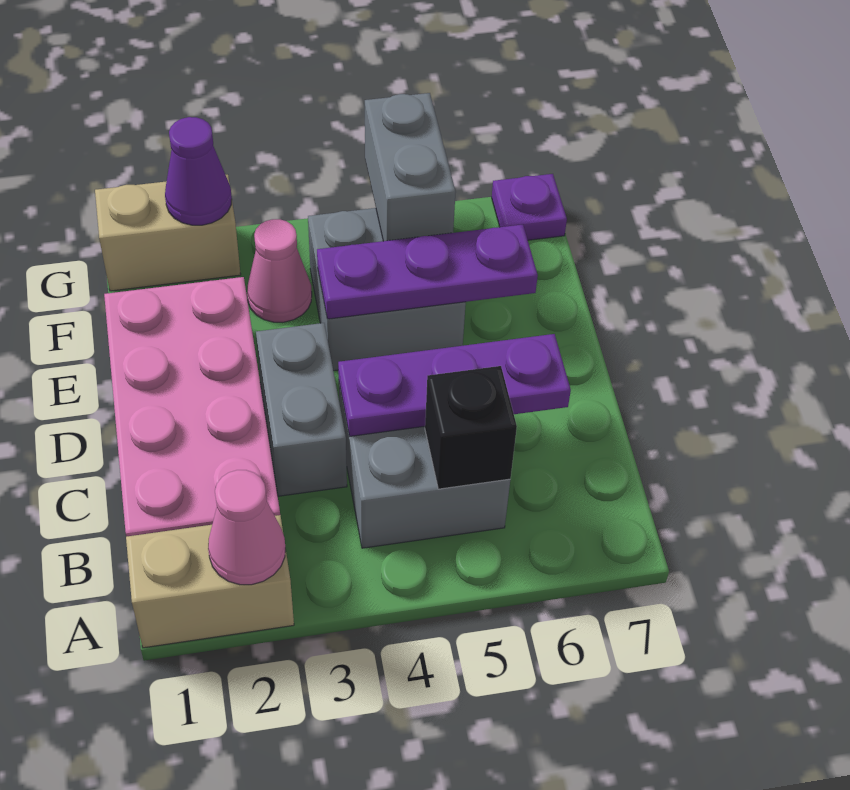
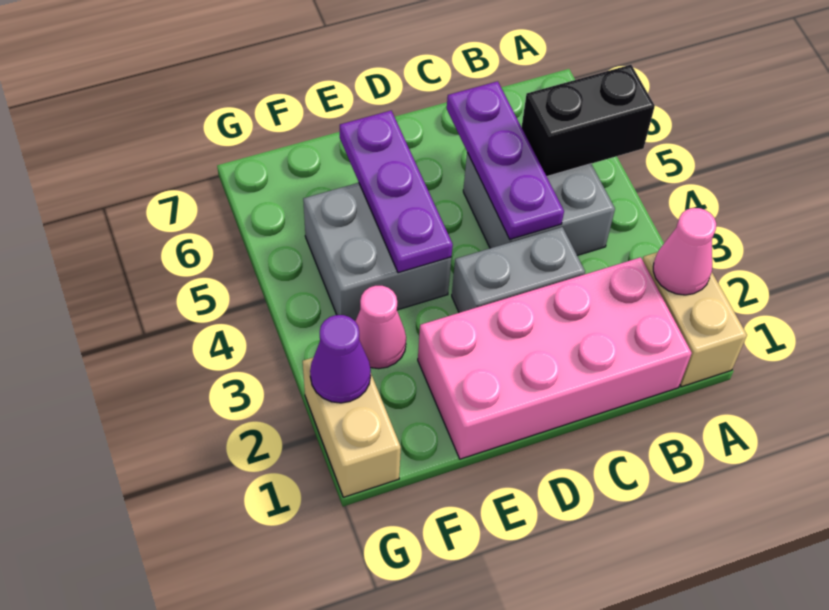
black brick B5 level 2 -> black brick A5:B5 level 2
grey brick F5:G5 level 2 -> none
purple plate G7 level 1 -> none

